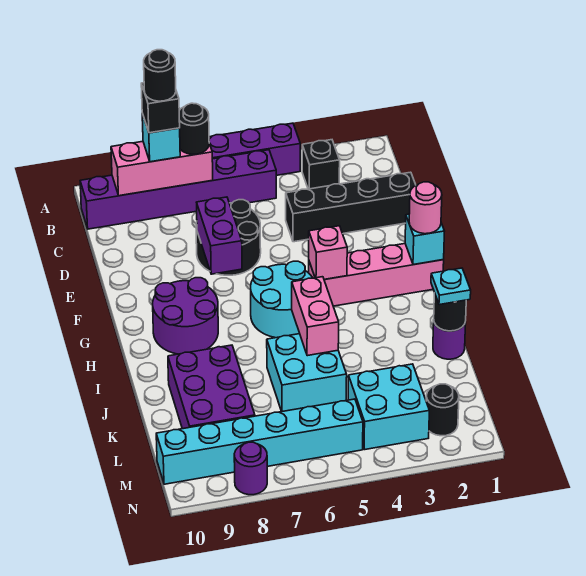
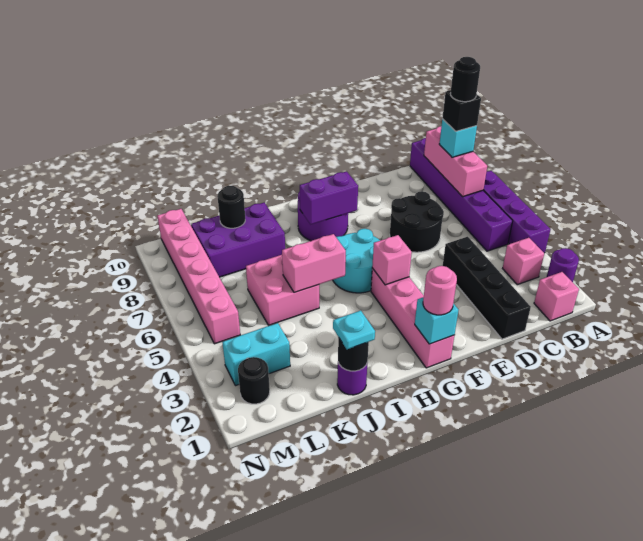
none -> pink brick B1 level 1
black brick B3 level 1 -> pink brick B3 level 1
black round brick B7 level 3 -> black round brick K9 level 2
purple brick E7:F7 level 2 -> purple brick G8:H8 level 2
cyan brick J5:K6 level 1 -> pink brick J5:K6 level 1
cyan brick L3:M4 level 1 -> cyan brick L3:M3 level 1
cyan brick M5:M10 level 1 -> pink brick M5:M10 level 1
purple round brick N8 level 1 -> purple round brick A2 level 1

